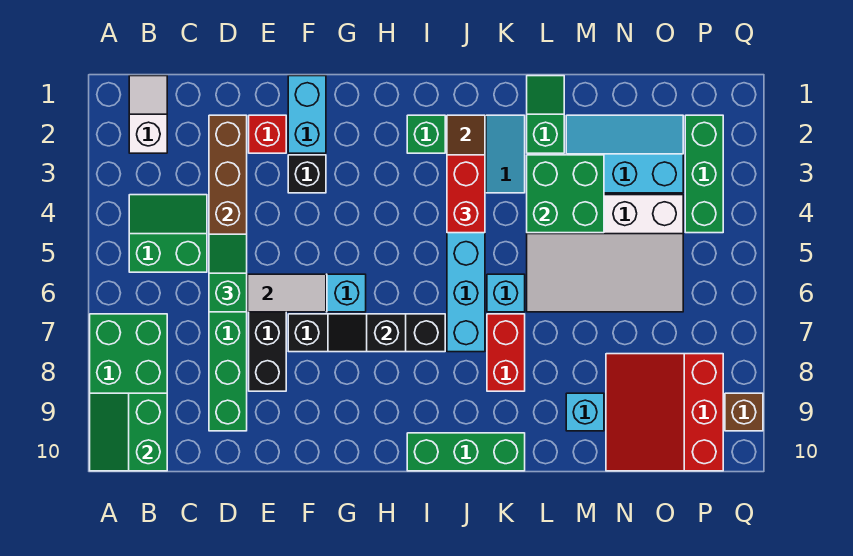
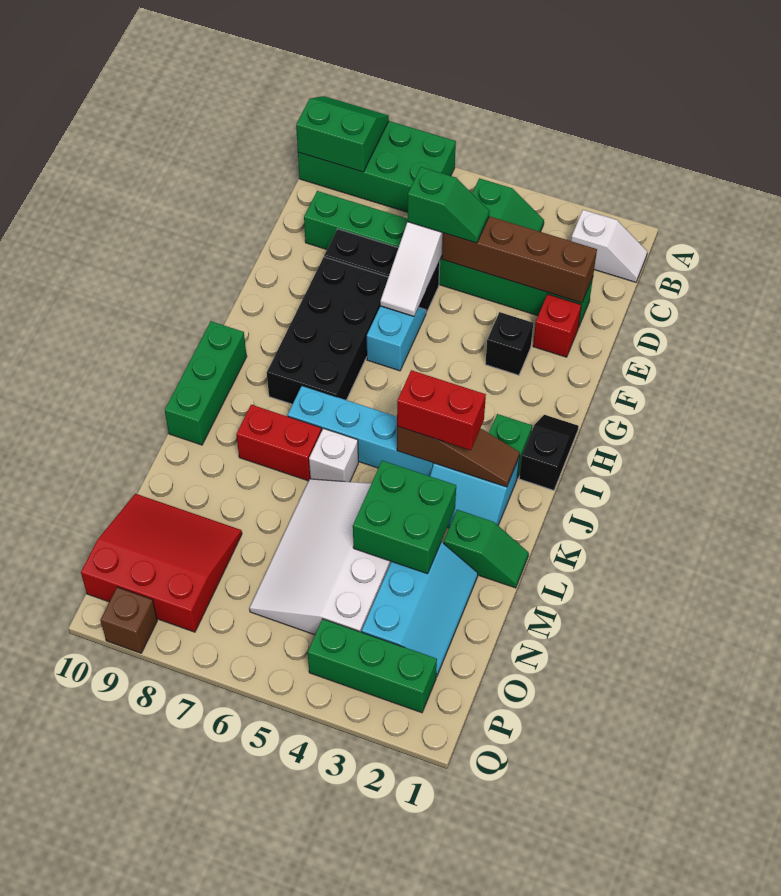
cyan brick F1:F2 level 1 -> none
black brick F7:I7 level 1 -> black brick F7:I8 level 1
black slope G7:H7 level 2 top H -> black slope H1:I1 level 1 top I
cyan brick K6 level 1 -> white brick K6 level 1
cyan brick M9 level 1 -> none

